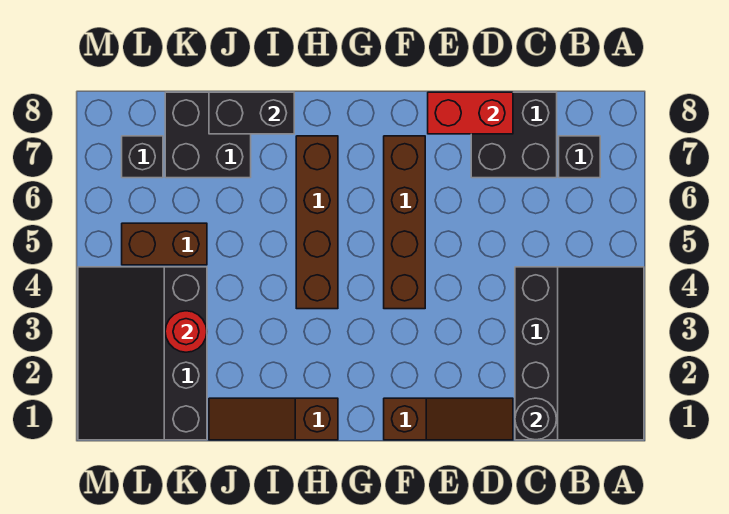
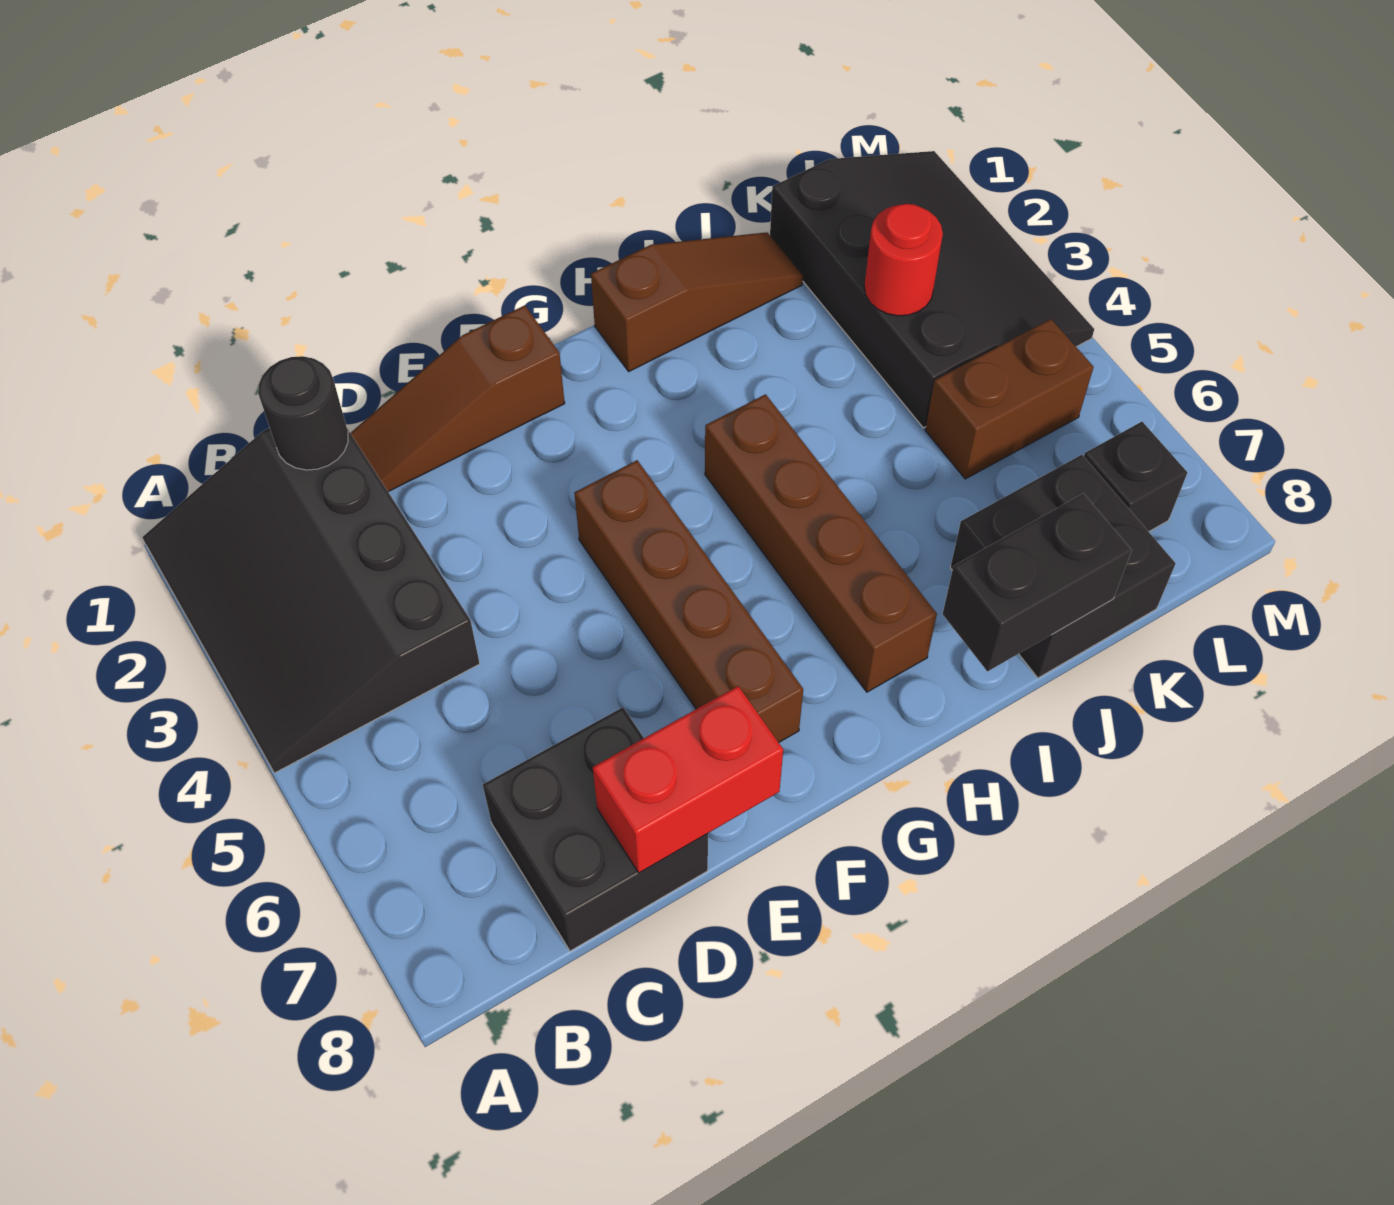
black brick B7 level 1 -> none

